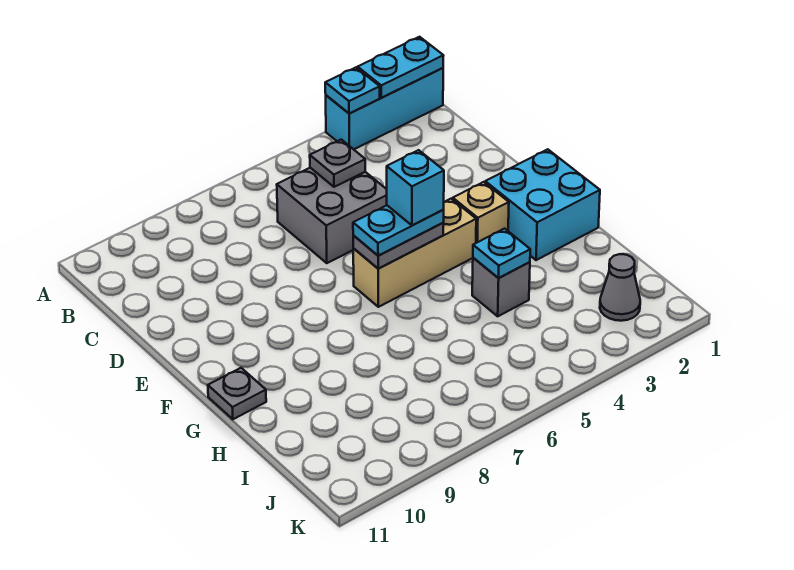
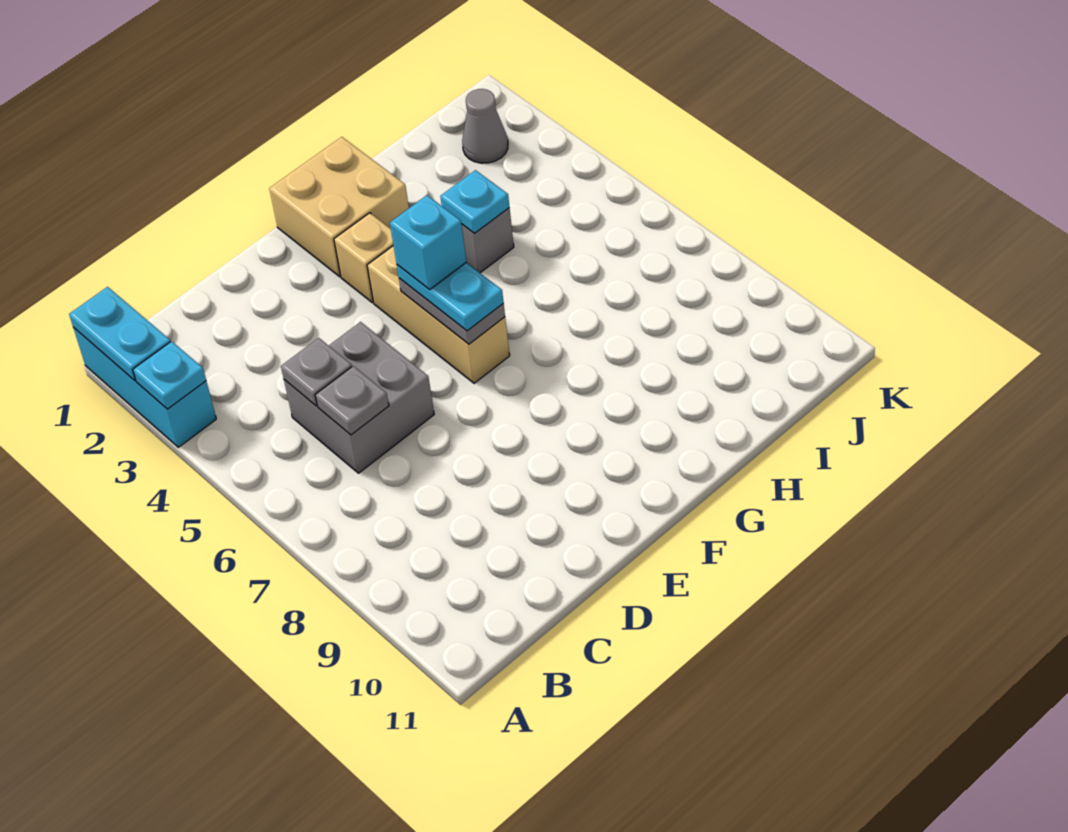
cyan brick F1:G2 level 1 -> tan brick F1:G2 level 1
grey plate G11 level 1 -> grey plate C6 level 2

